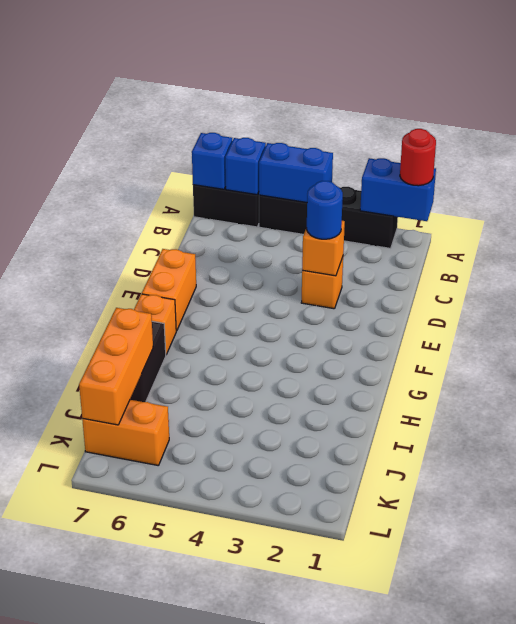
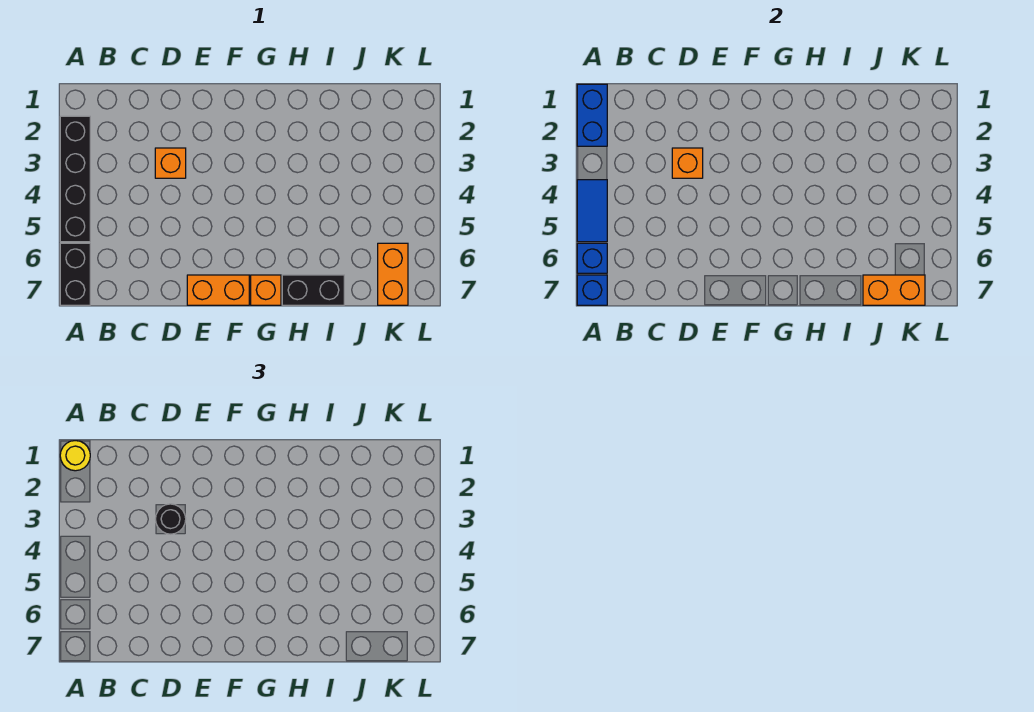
red round brick A1 level 3 -> yellow round brick A1 level 3
blue brick A4:A5 level 2 -> blue tile A4:A5 level 2
blue round brick D3 level 3 -> black round brick D3 level 3
orange brick I7:K7 level 2 -> orange brick J7:K7 level 2

